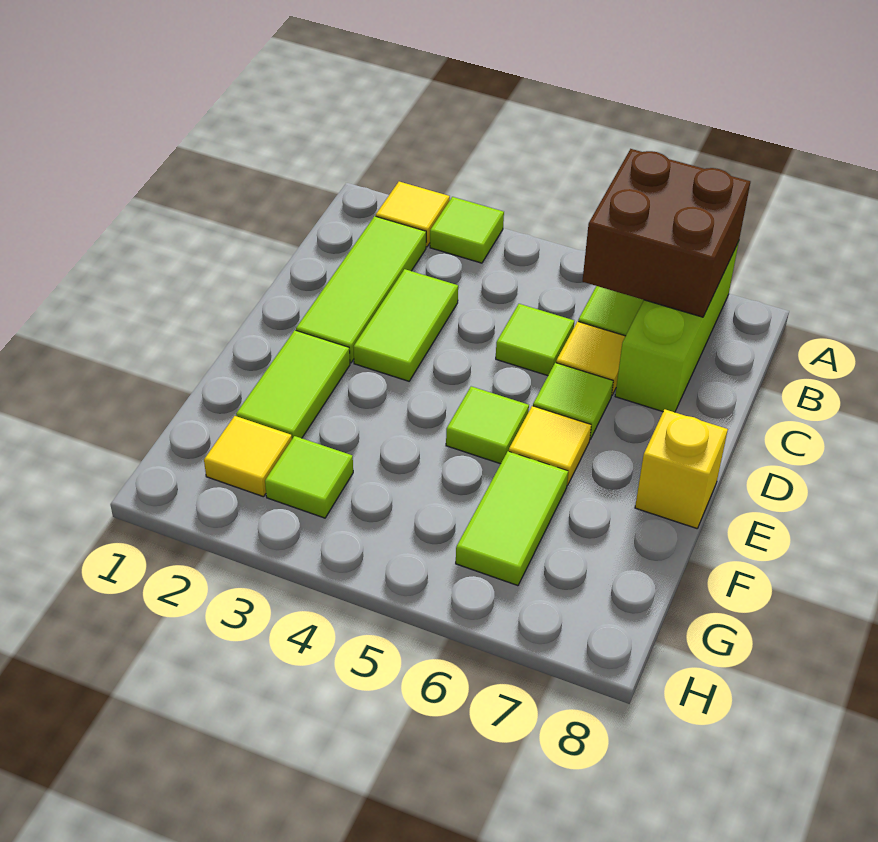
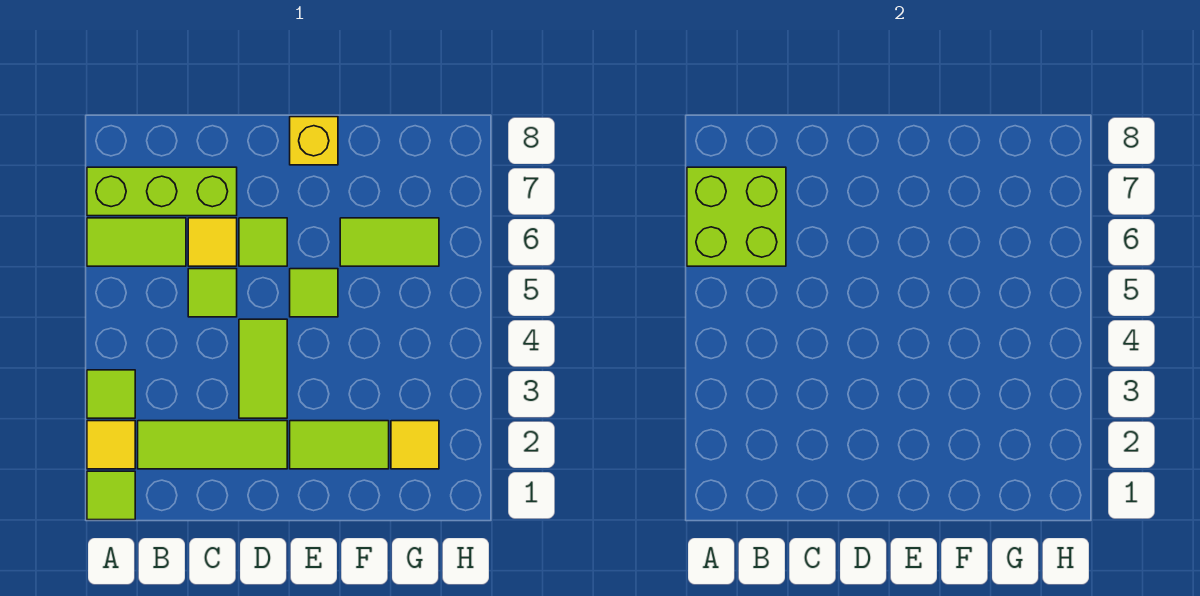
brown brick A6:B7 level 2 -> lime brick A6:B7 level 2
lime tile C3:D3 level 1 -> lime tile D3:D4 level 1
yellow tile E6 level 1 -> none
lime tile G3 level 1 -> lime tile A1 level 1

